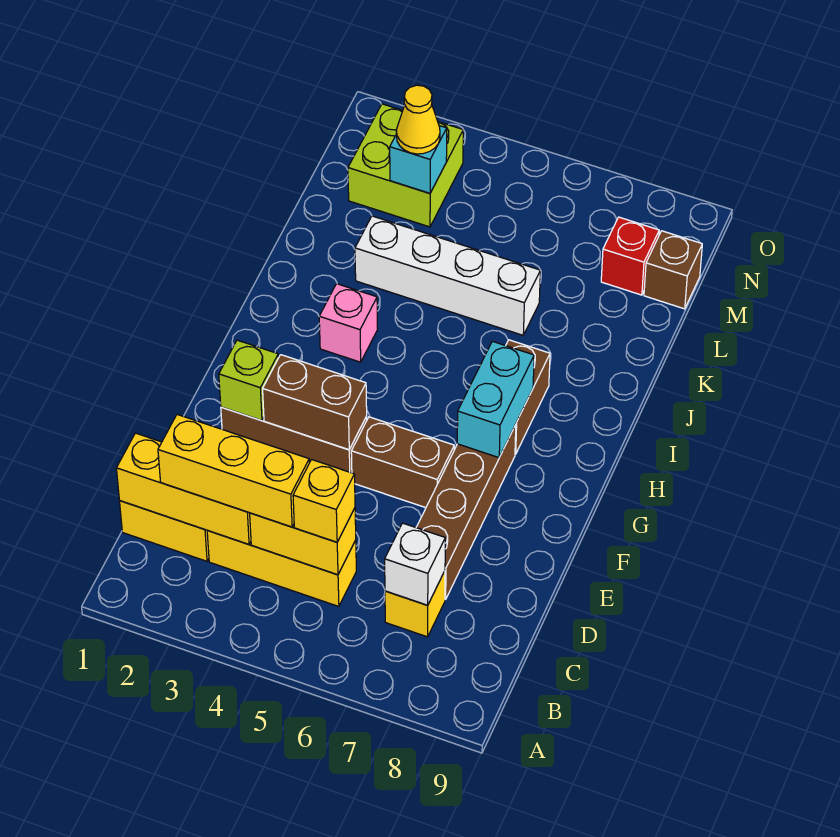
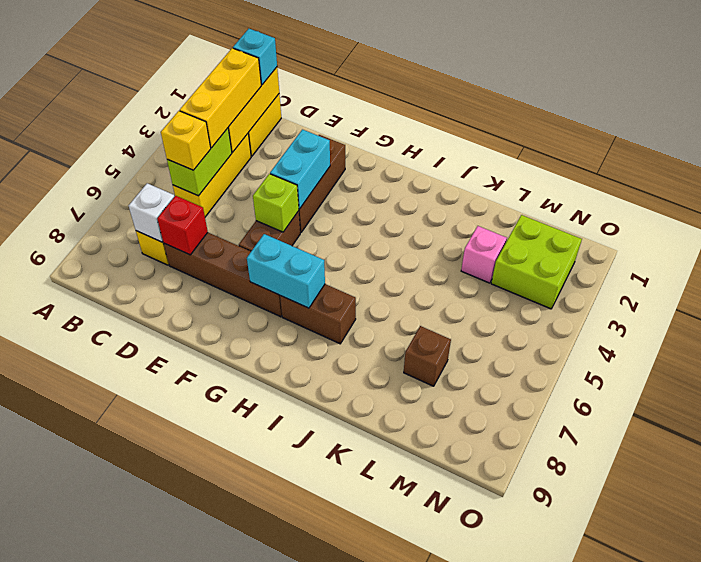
yellow brick C4:C5 level 2 -> lime brick C4:C5 level 2
lime brick F2 level 2 -> lime brick F5 level 2
brown brick F3:F4 level 2 -> cyan brick F3:F4 level 2
pink brick I3 level 1 -> pink brick L3 level 1
white brick K3:K6 level 1 -> none
cyan brick M3 level 2 -> cyan brick C1 level 3
yellow cone M3 level 3 -> none
red brick M8 level 1 -> red brick D7 level 2
brown brick M9 level 1 -> brown brick L7 level 1

